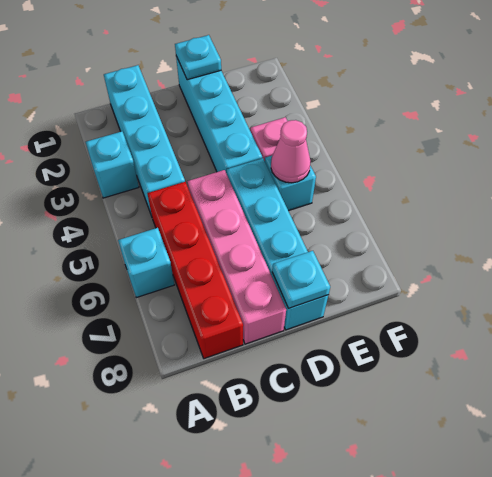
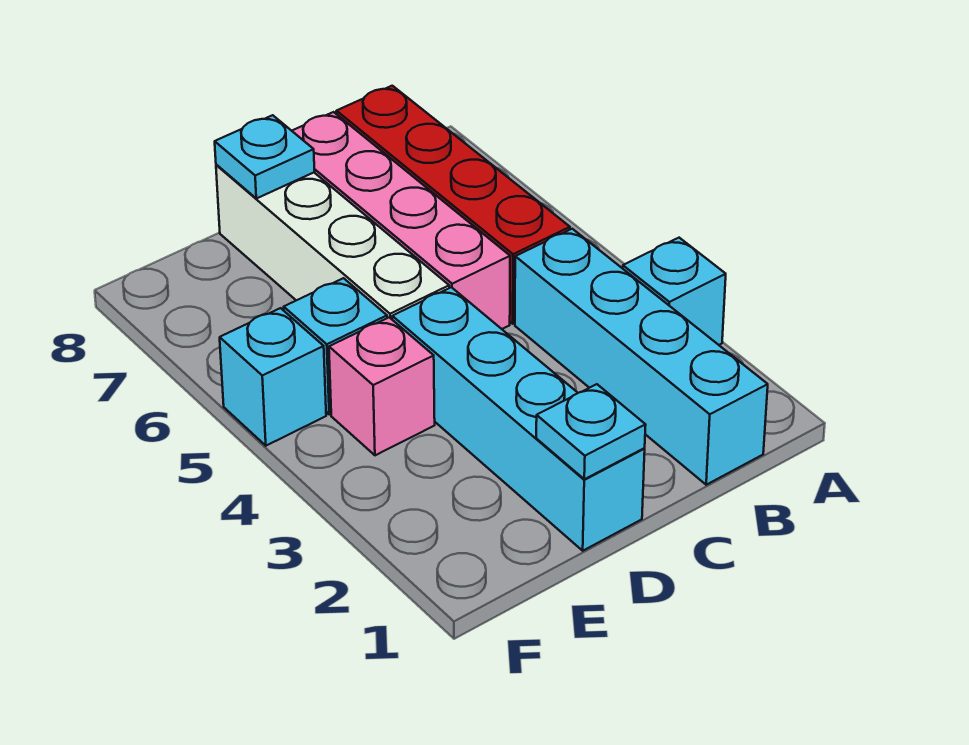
cyan brick A6 level 1 -> cyan brick F5 level 1
cyan brick D5:D8 level 1 -> white brick D5:D8 level 1
pink cone E5 level 2 -> none

